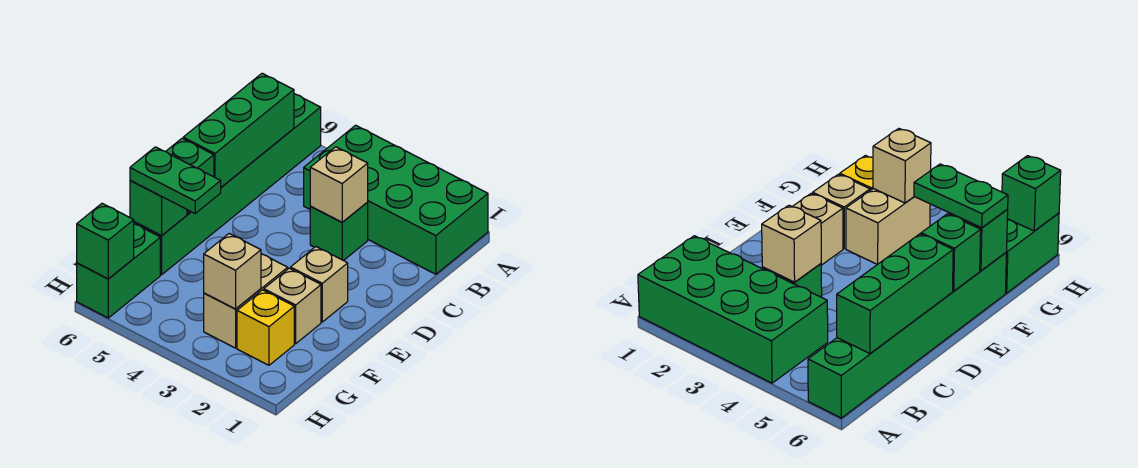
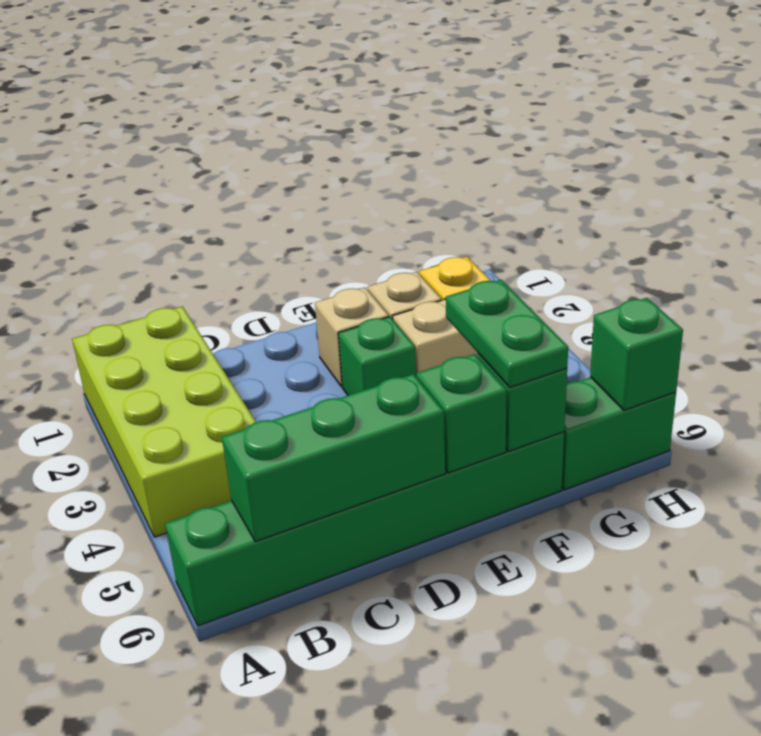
green brick A1:B4 level 1 -> lime brick A1:B4 level 1
green brick C3 level 1 -> green brick E3 level 1
tan brick C3 level 2 -> none
tan brick G3 level 2 -> none

